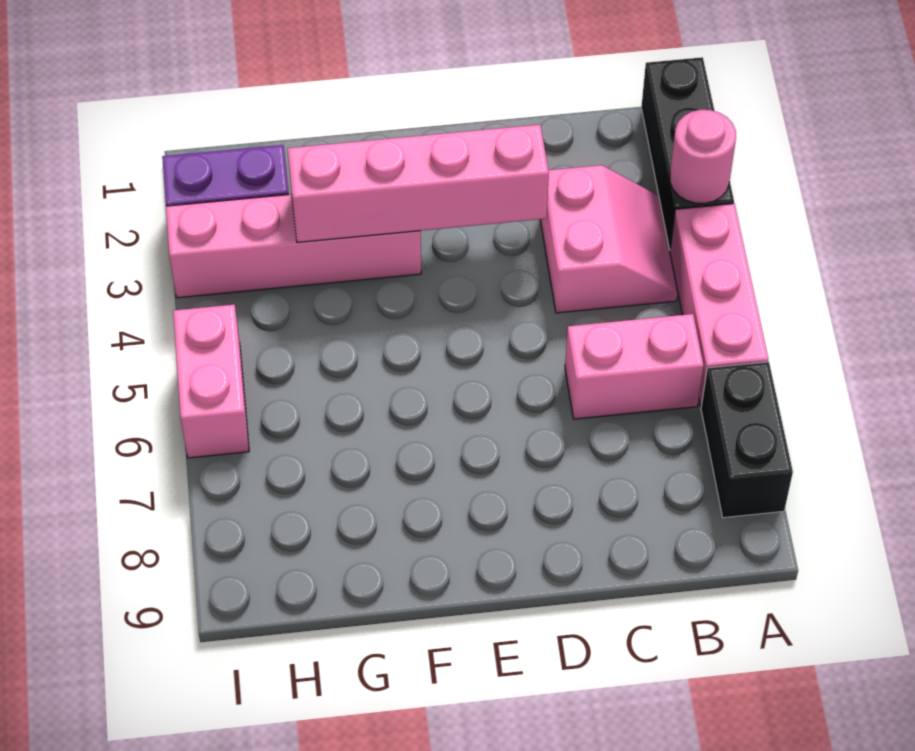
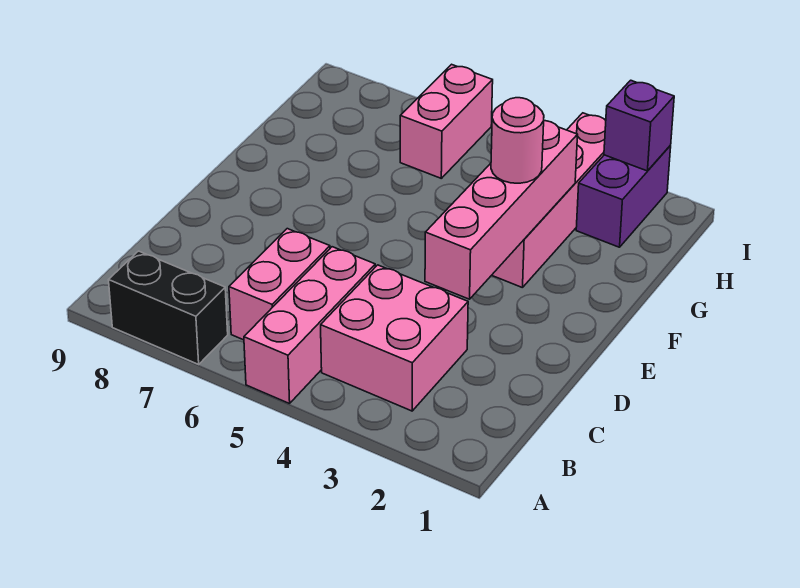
black brick A1:A3 level 1 -> none
pink round brick A3 level 2 -> pink round brick F3 level 3
pink brick A4:A6 level 1 -> pink brick A5:C5 level 1
pink slope B3:C4 level 1 top C -> pink brick B3:C4 level 1
none -> purple brick I2 level 2
pink brick I5:I6 level 1 -> pink brick H6:I6 level 1

